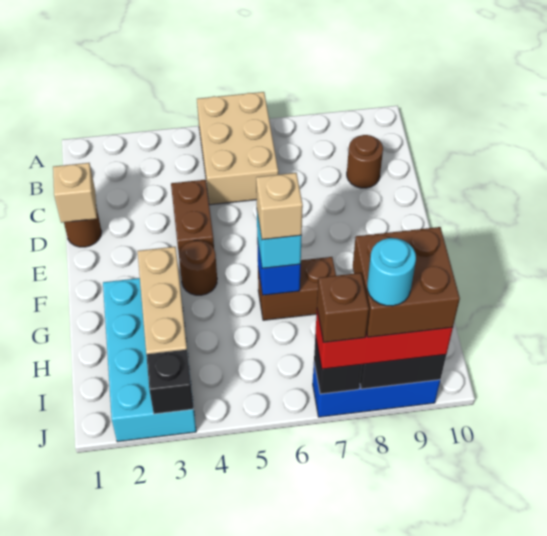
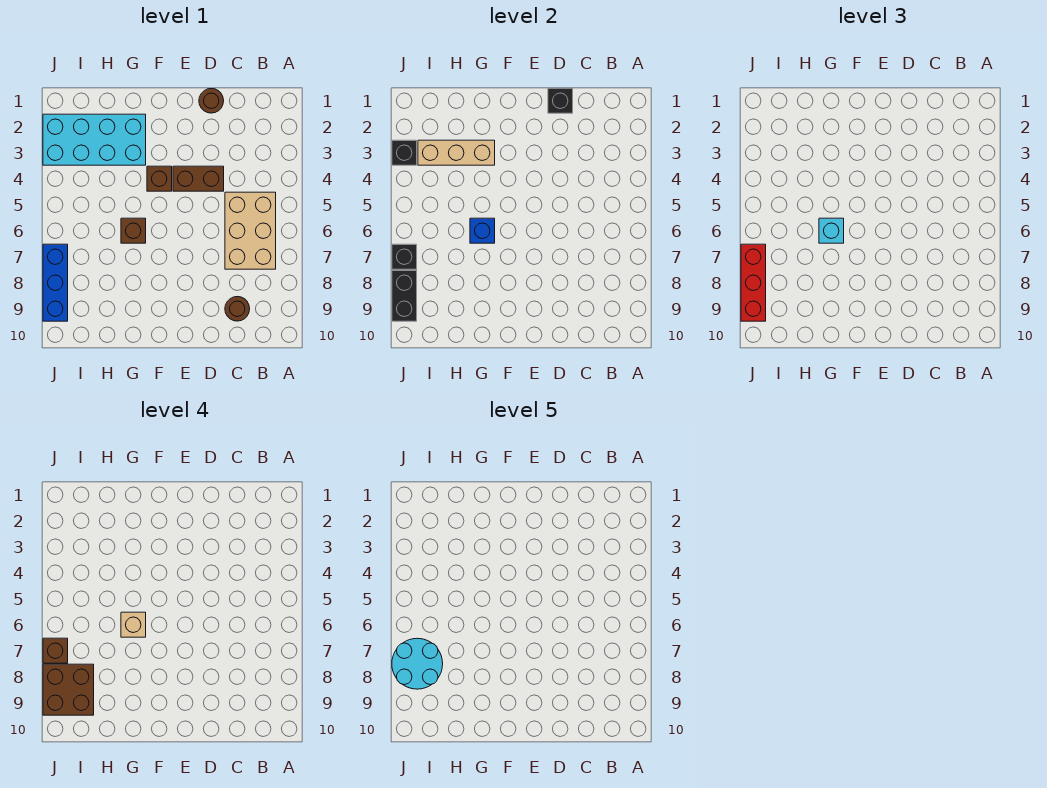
tan brick A5:C6 level 1 -> tan brick B5:C7 level 1
tan brick D1 level 2 -> black brick D1 level 2
brown round brick F4 level 1 -> brown brick F4 level 1
brown brick G6:G7 level 1 -> brown brick G6 level 1
cyan round brick J8 level 5 -> cyan round brick I7:J8 level 5

